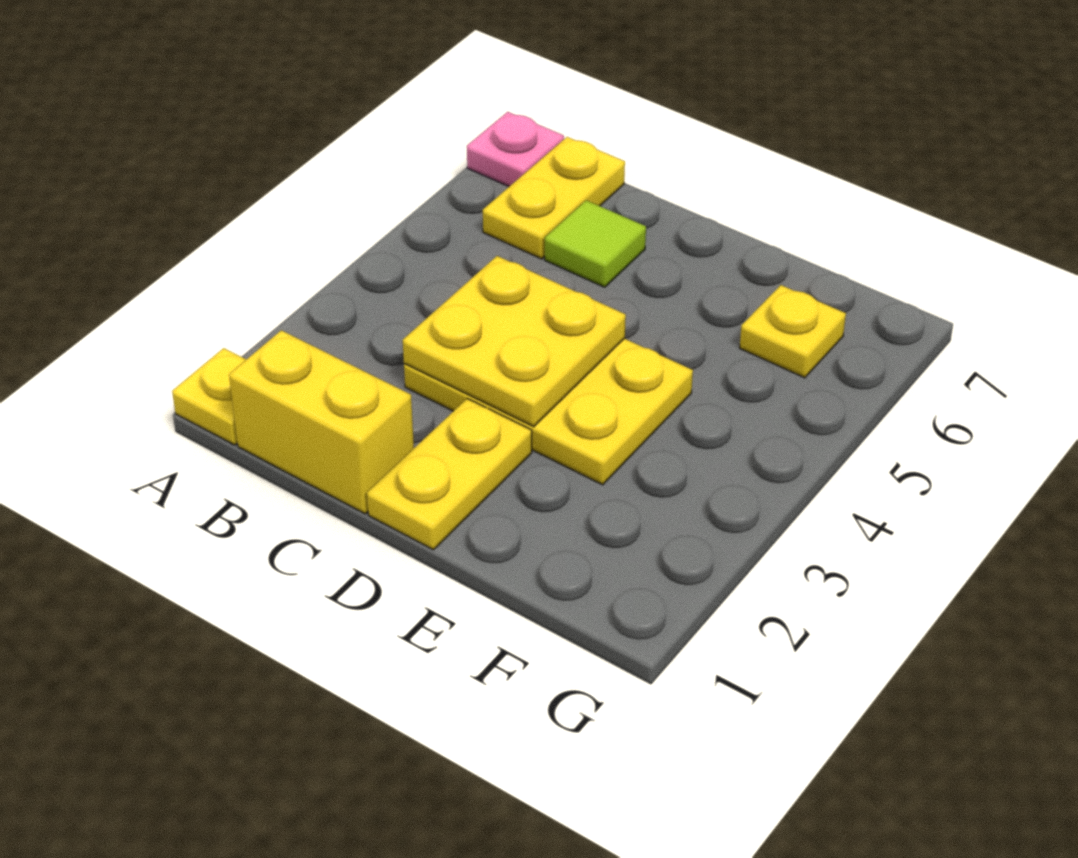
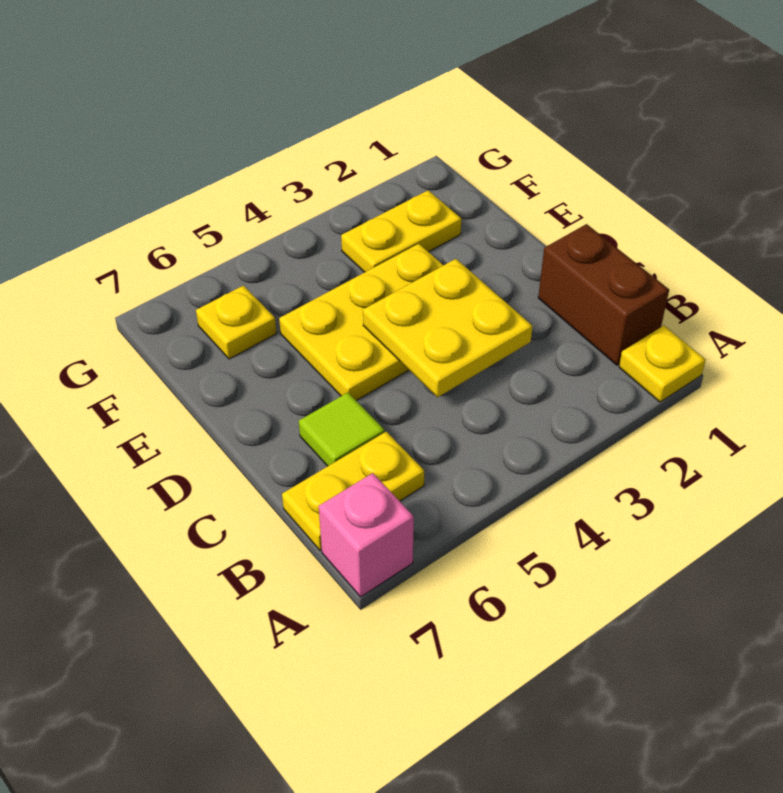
pink plate A7 level 1 -> pink brick A7 level 1
yellow brick B1:C1 level 1 -> brown brick B1:C1 level 1
yellow plate C3:E4 level 1 -> yellow plate D3:E5 level 1
yellow plate D1:D2 level 1 -> yellow plate F2:F3 level 1

